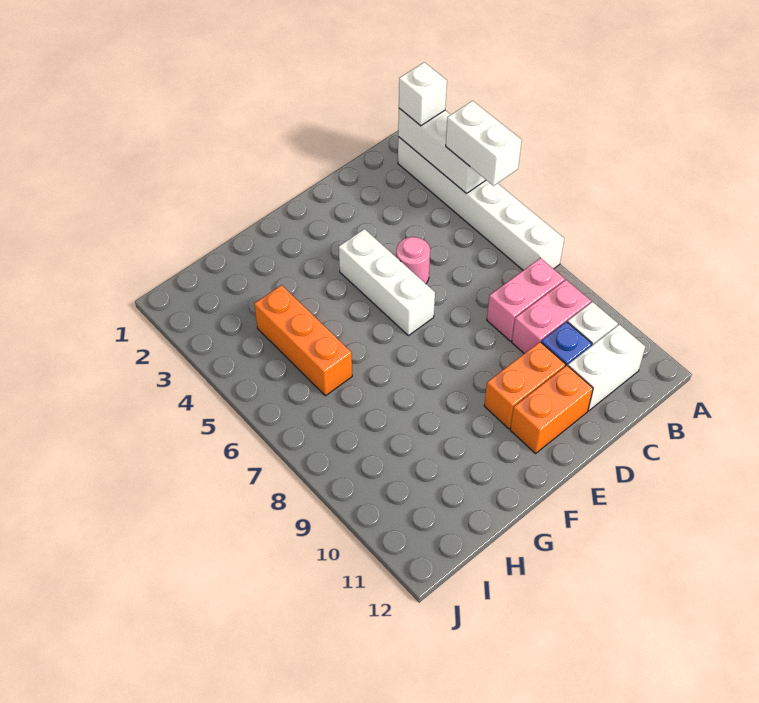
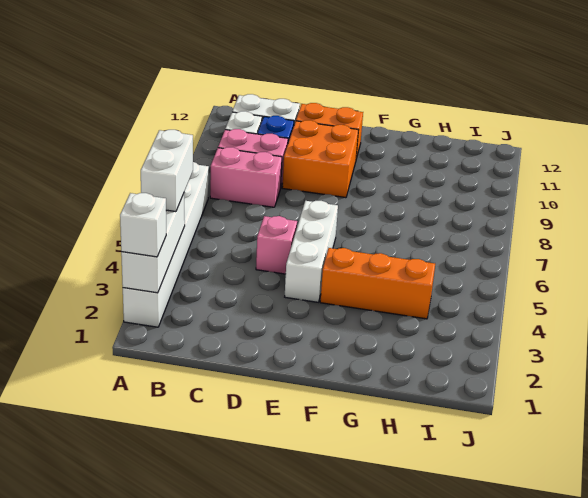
pink round brick D5 level 1 -> pink brick D5 level 1
orange brick D10:E10 level 1 -> orange brick D9:E10 level 1
orange brick H4:H6 level 1 -> orange brick F4:H4 level 1

